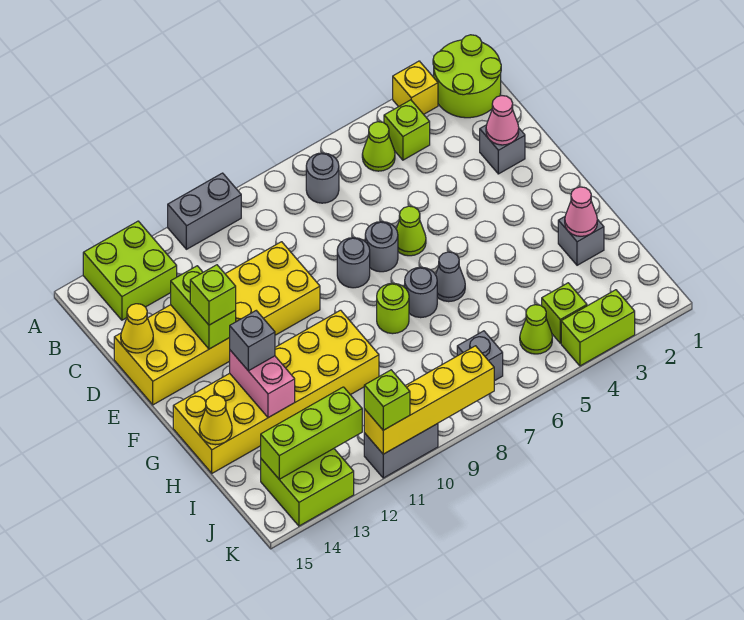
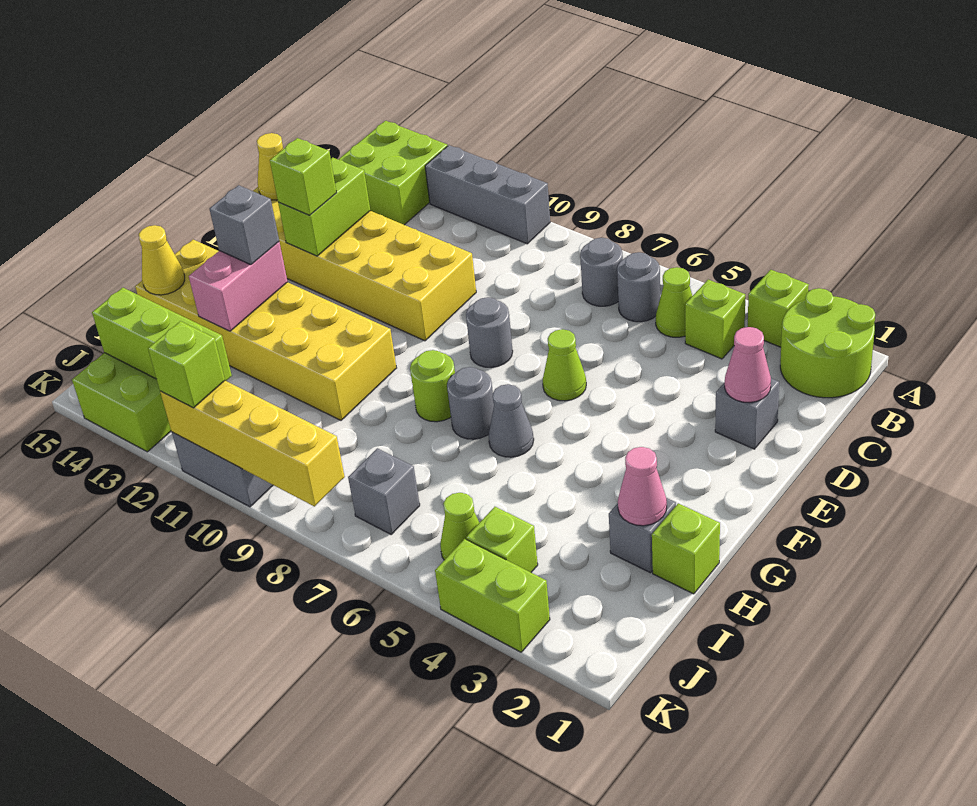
yellow brick A3 level 1 -> lime brick A3 level 1
grey brick A10:A11 level 1 -> grey brick A10:A12 level 1
grey round brick E7 level 1 -> grey round brick B6 level 1
none -> lime brick H1 level 1

